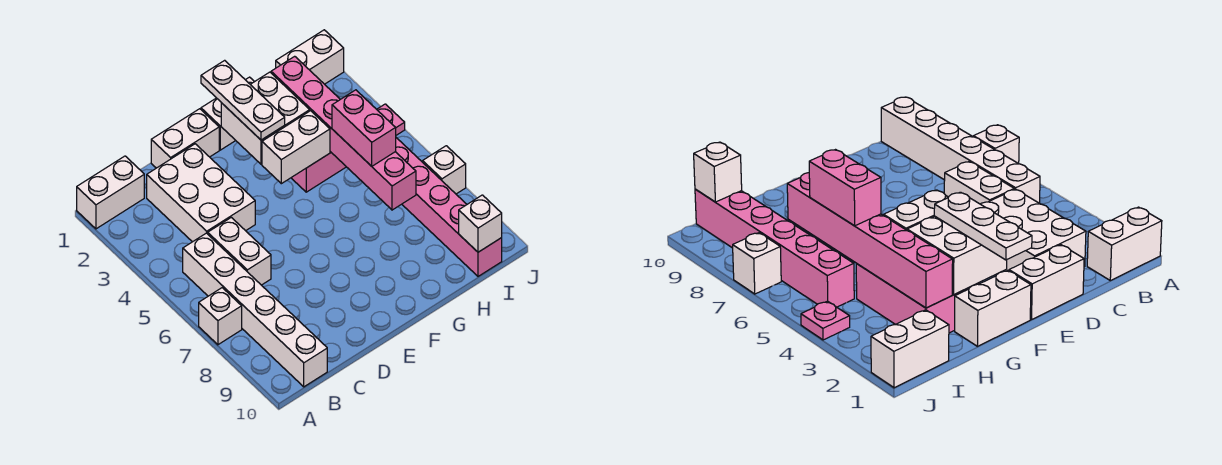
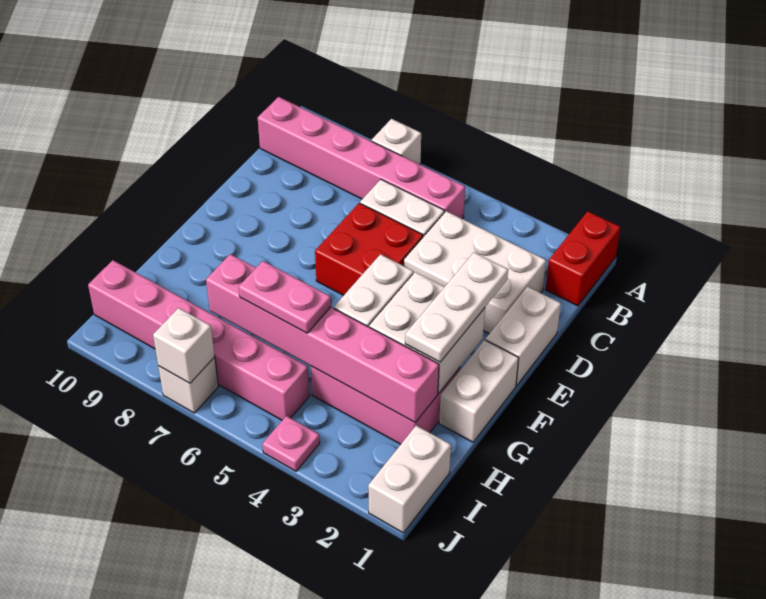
white brick A1:B1 level 1 -> red brick A1:B1 level 1
white brick B5:B10 level 1 -> pink brick B5:B10 level 1
none -> red brick D5:E6 level 1
white plate F1:F3 level 3 -> white plate E2:G2 level 3
pink brick H5:H6 level 3 -> pink plate H5:H6 level 3
white brick I10 level 2 -> white brick J7 level 2

